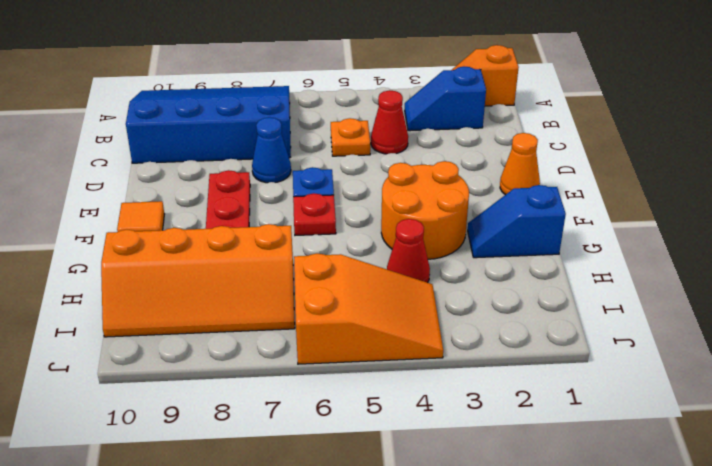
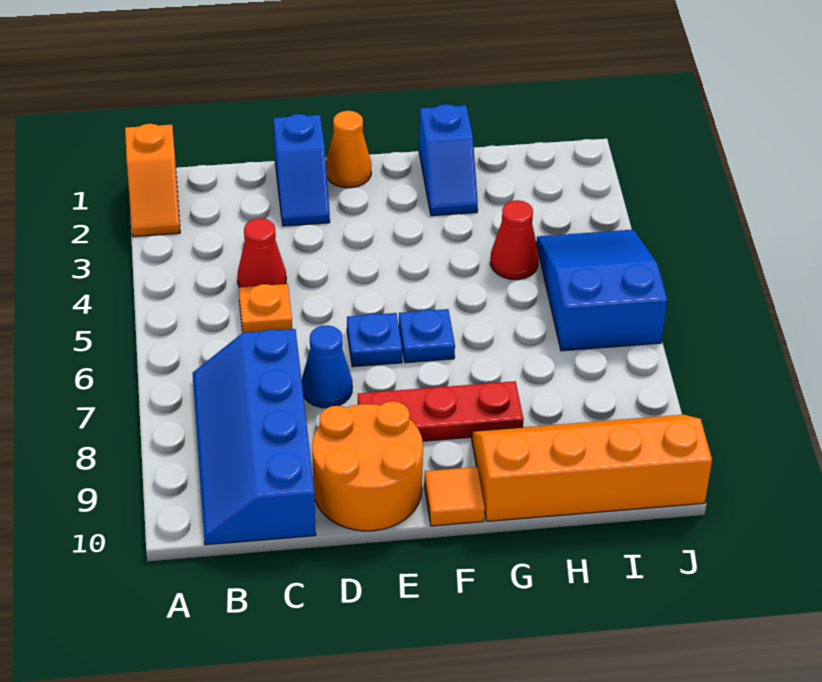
blue slope A7:C10 level 1 top C -> blue slope B7:C10 level 1 top C
blue slope B2:B3 level 1 top 2 -> blue slope D1:D2 level 1 top 1
orange round brick F3:G4 level 1 -> orange round brick D9:E10 level 1
red plate F6 level 1 -> blue plate F6 level 1
orange slope H7:I10 level 1 top H -> orange slope G9:J10 level 1 top 10
orange slope I4:J6 level 1 top 6 -> blue slope I4:J6 level 1 top 6

